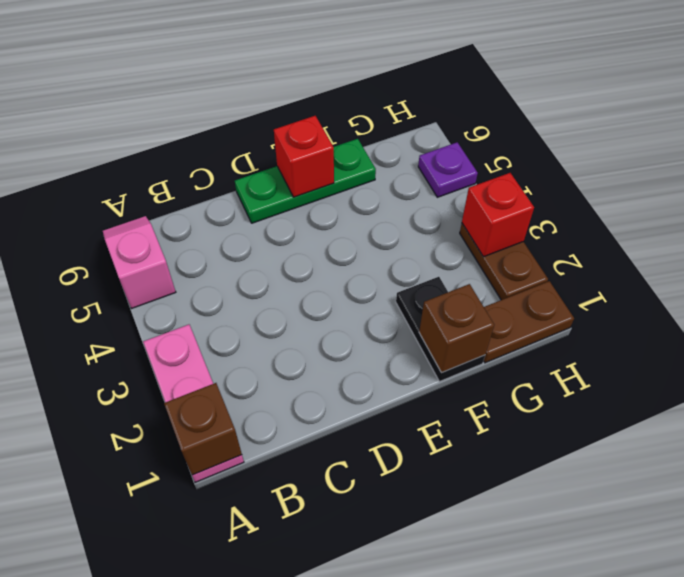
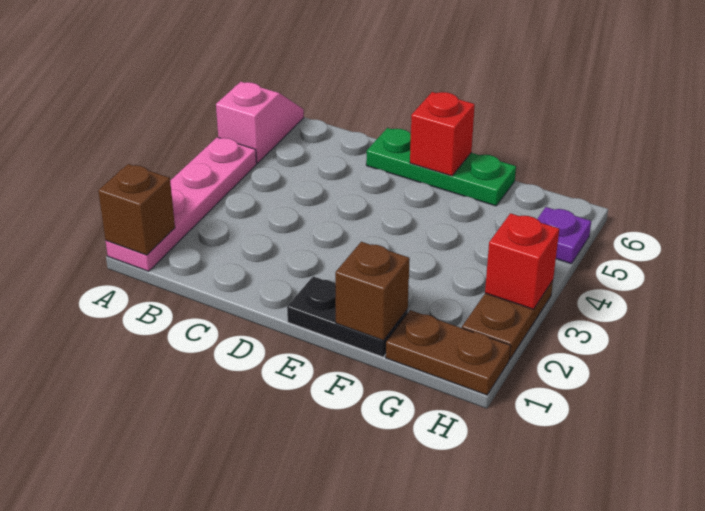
pink plate A1:A3 level 1 -> pink plate A1:A4 level 1
black plate F1:F2 level 1 -> black plate E1:F1 level 1

